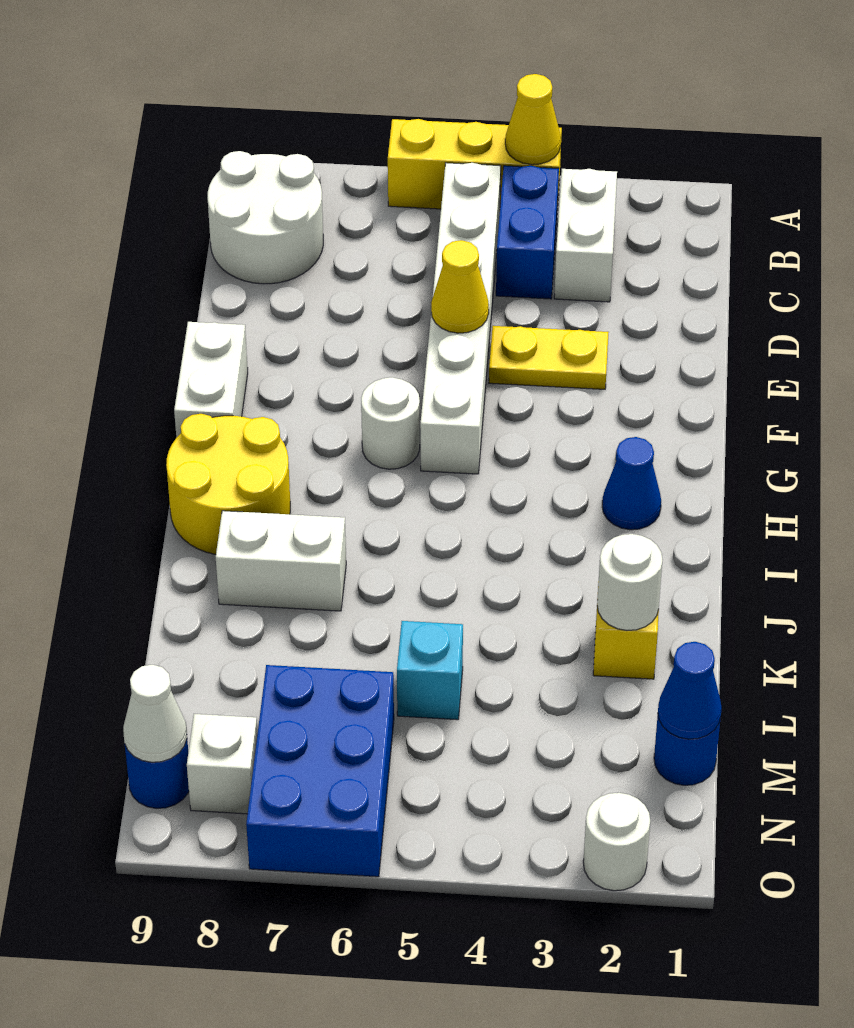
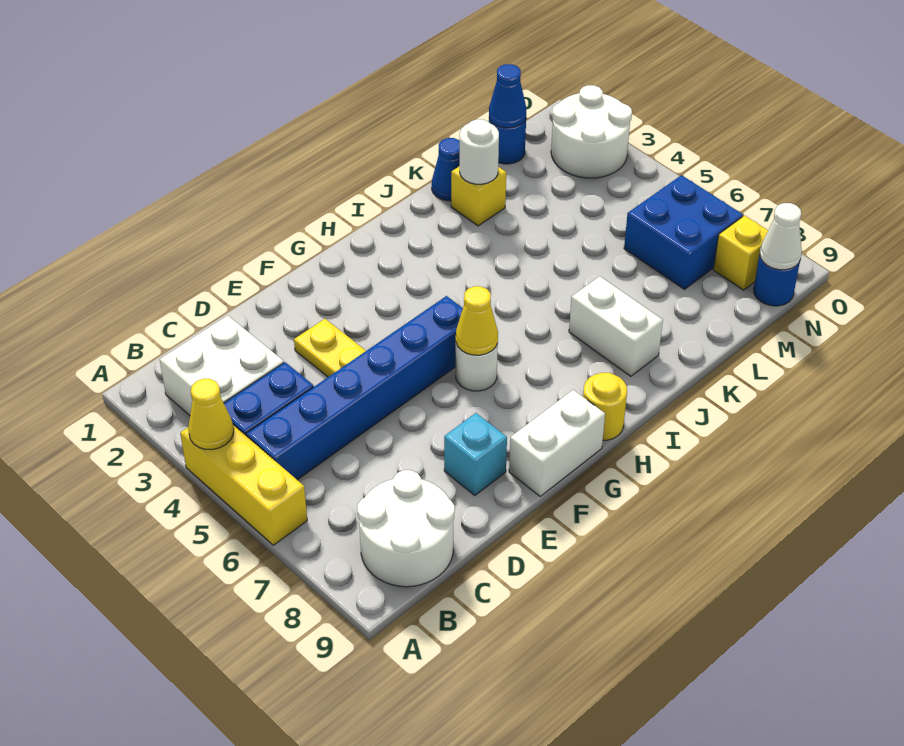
white brick B3:C3 level 1 -> white brick B2:C3 level 1
white brick B5:G5 level 1 -> blue brick B5:G5 level 1
yellow cone E5 level 2 -> yellow cone G6 level 2
blue cone H2 level 1 -> blue cone K1 level 1
yellow round brick H8:I9 level 1 -> yellow round brick H9 level 1
cyan brick L5 level 1 -> cyan brick E8 level 1
blue brick M6:O7 level 1 -> blue brick M6:N7 level 1
white brick N8 level 1 -> yellow brick N8 level 1
white round brick O2 level 1 -> white round brick N2:O3 level 1

